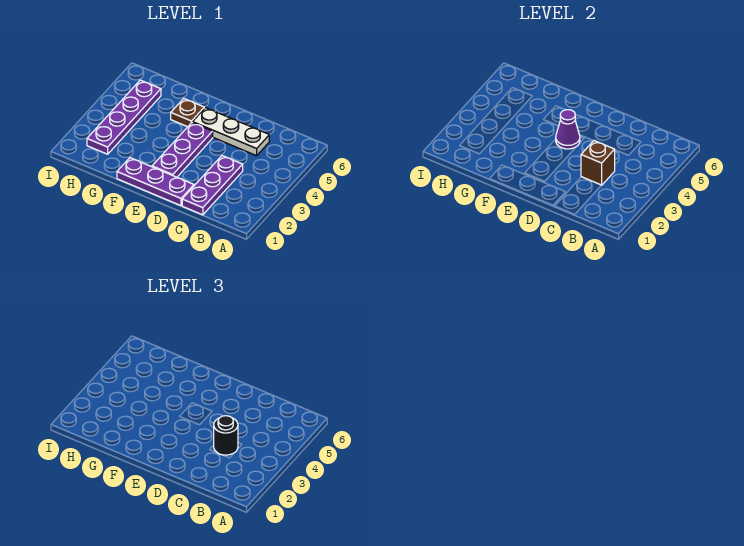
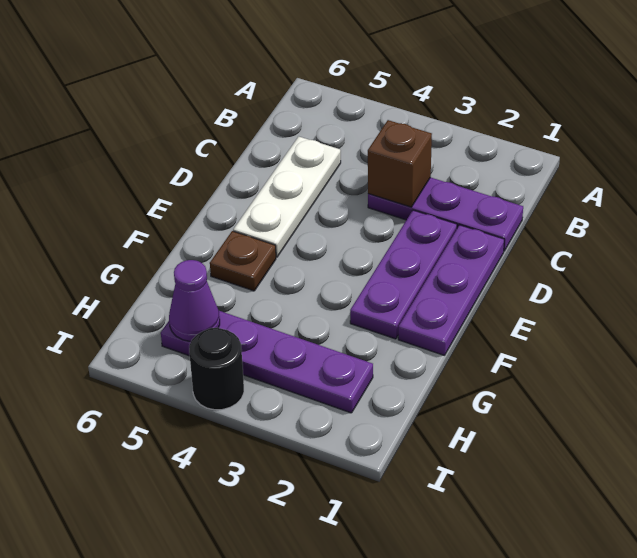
black round brick C3 level 3 -> black round brick I4 level 1
purple plate E2:E4 level 1 -> purple plate D2:F2 level 1
purple cone E4 level 2 -> purple cone H5 level 2

